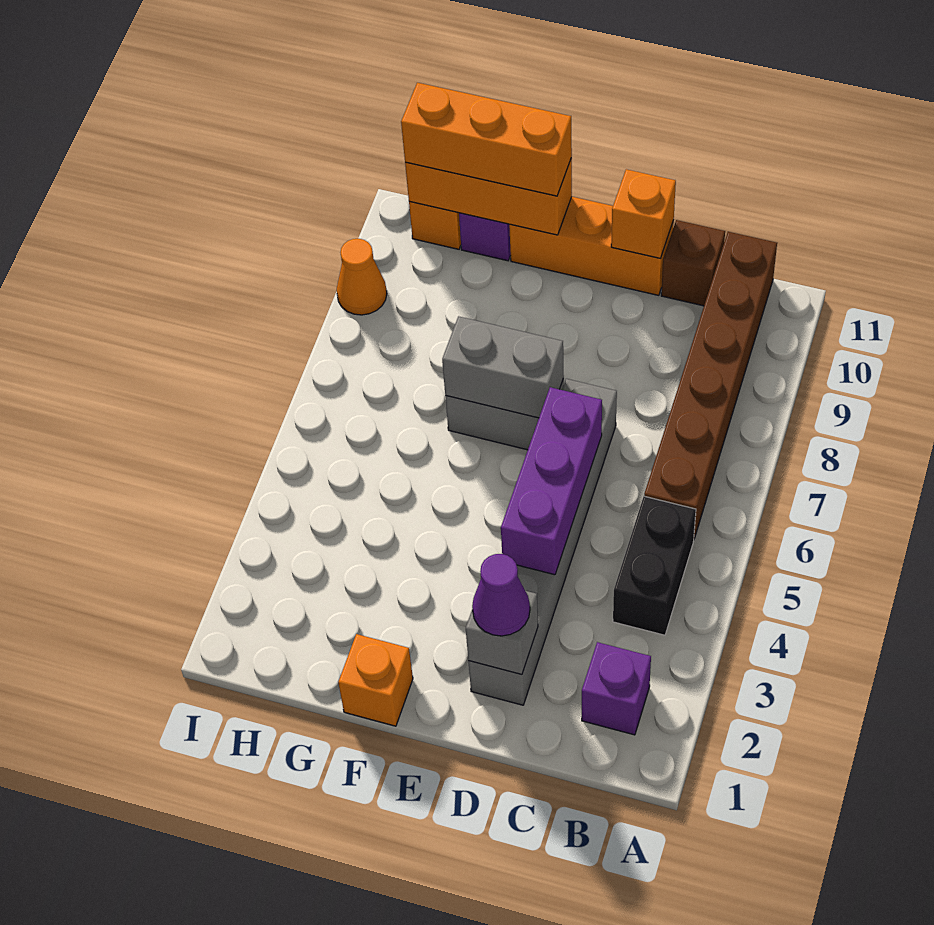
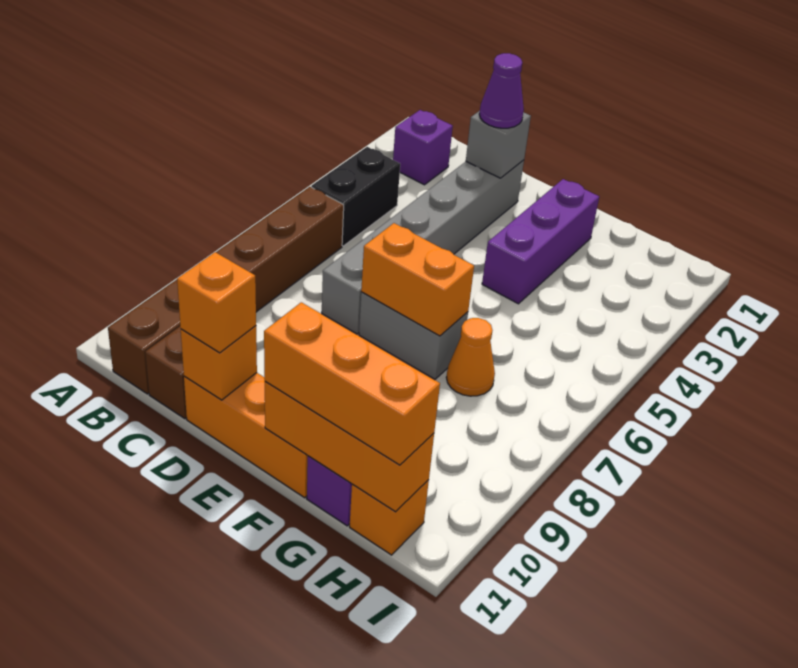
purple brick D4:D6 level 2 -> purple brick F2:F4 level 1
grey brick E7:F7 level 2 -> orange brick E7:F7 level 2
orange brick F1 level 1 -> orange brick D11 level 3
orange cone I9 level 1 -> orange cone G7 level 1

